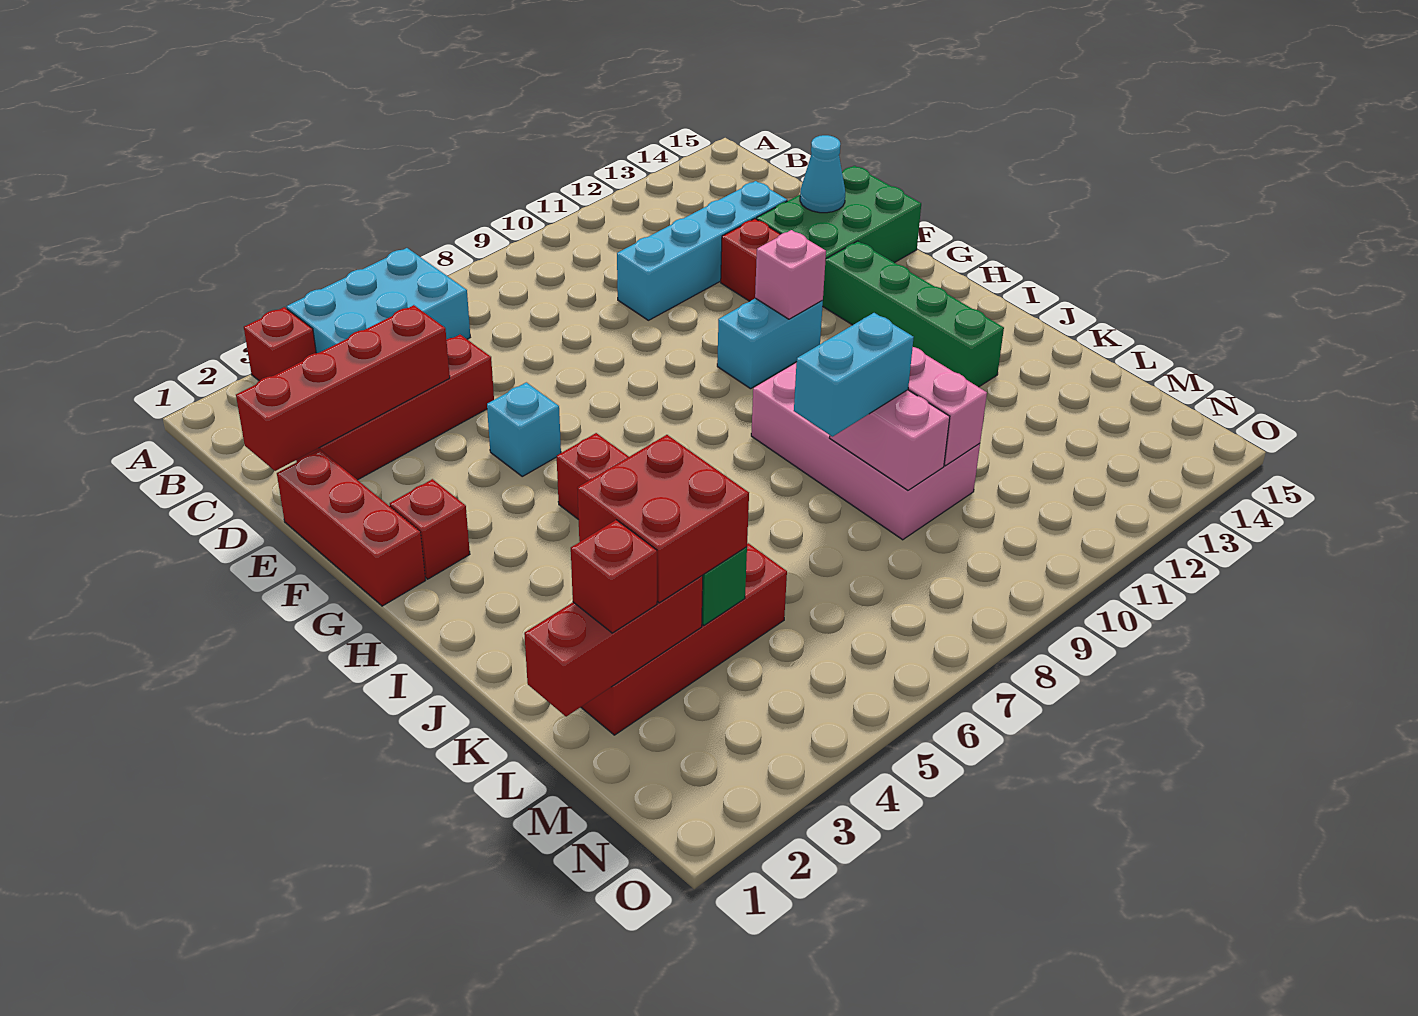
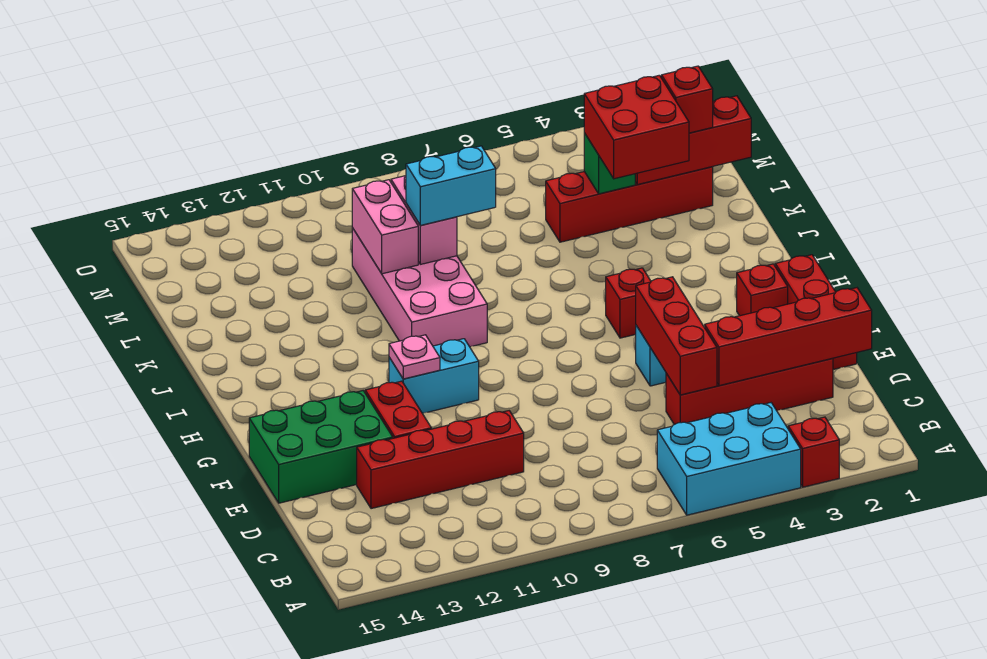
none -> red brick D5:F5 level 2
cyan brick D10:D13 level 1 -> red brick D10:D13 level 1
cyan cone E14 level 2 -> none
pink brick G11 level 2 -> pink plate G11 level 2
green brick G13:J13 level 1 -> none

